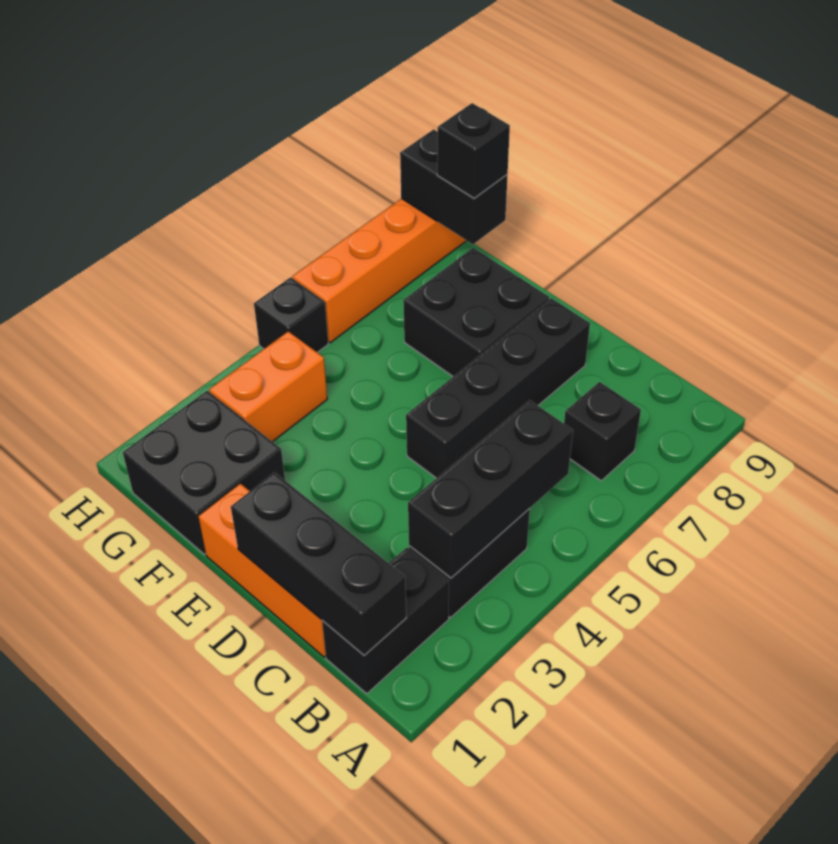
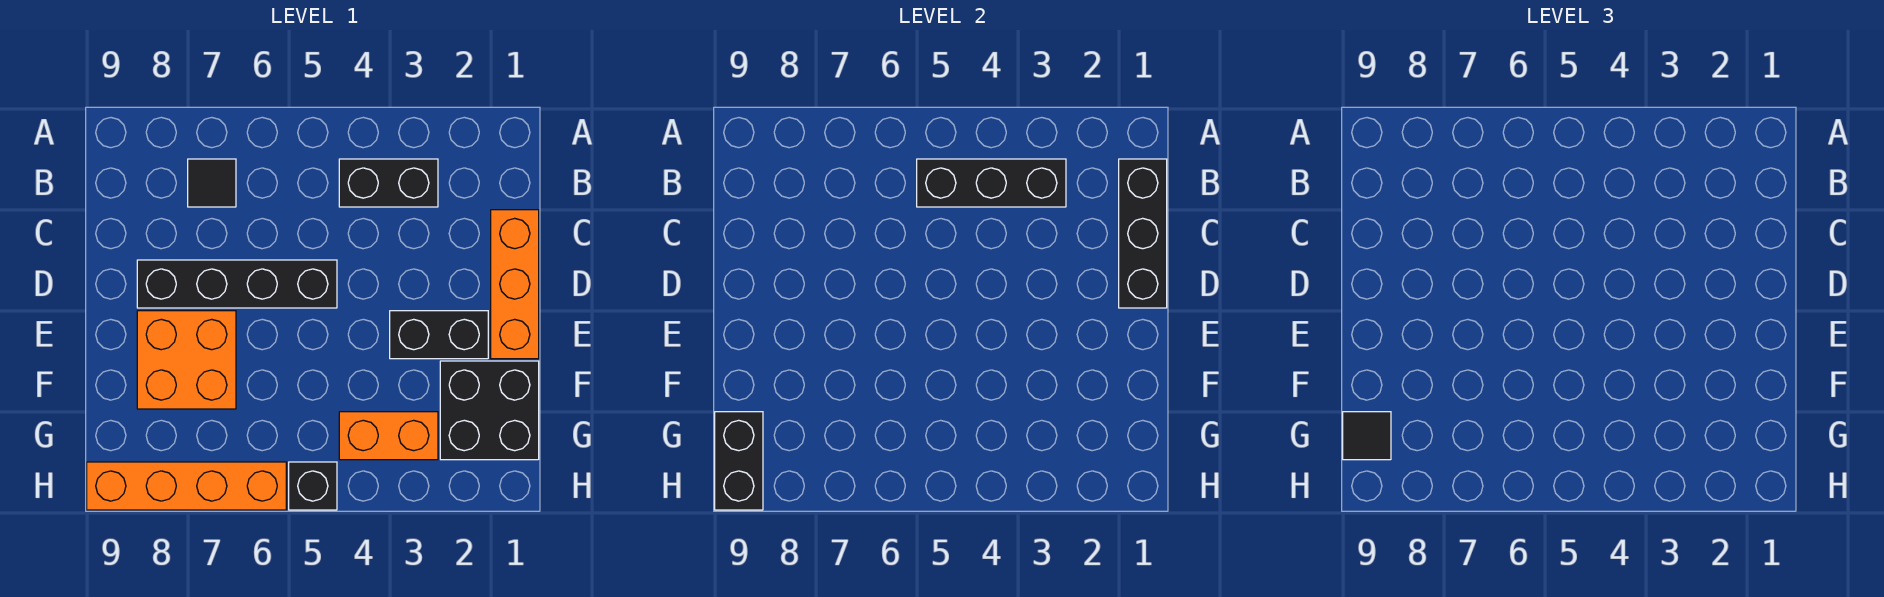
black brick B1:B2 level 1 -> black brick E2:E3 level 1
black brick B7 level 1 -> black tile B7 level 1
black brick E7:F8 level 1 -> orange brick E7:F8 level 1
black brick G9 level 3 -> black tile G9 level 3

